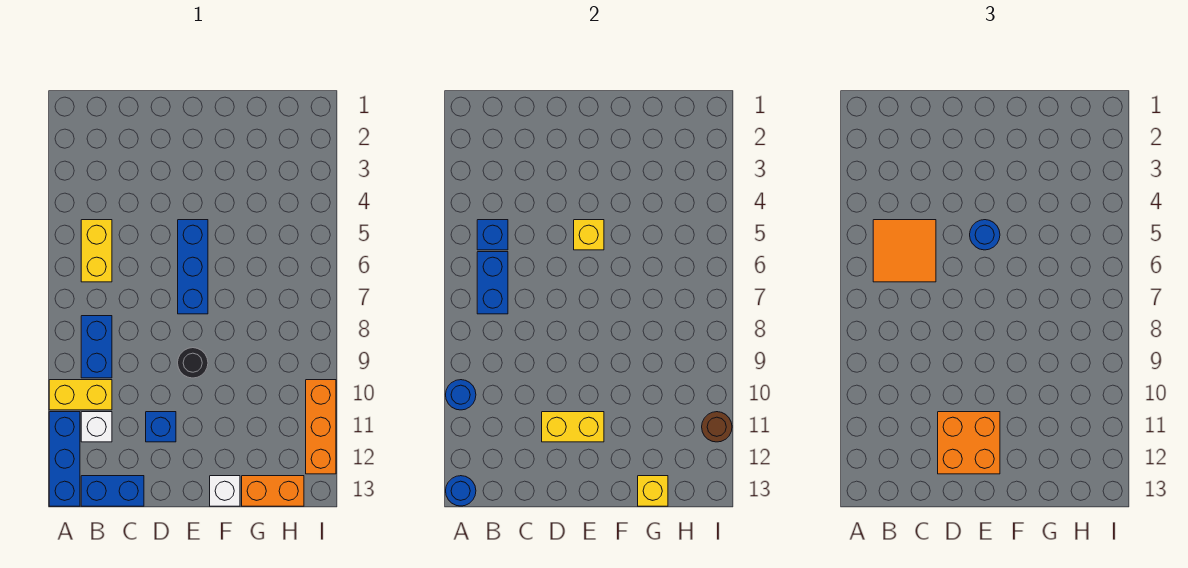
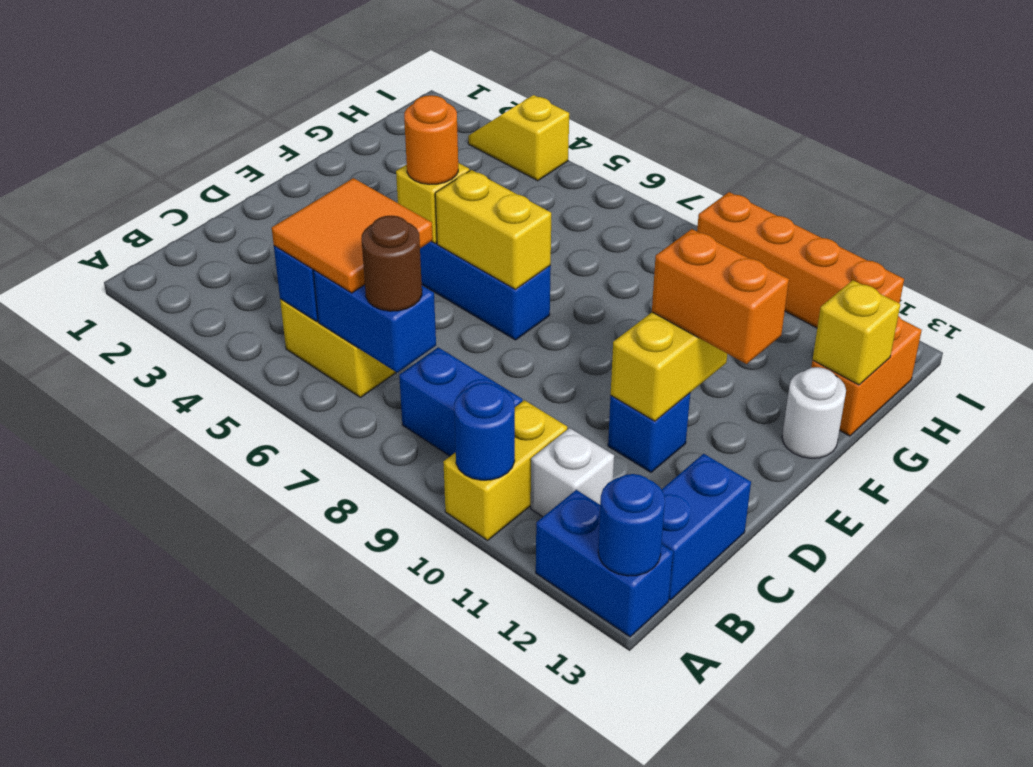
blue brick A11:A13 level 1 -> blue brick A12:A13 level 1
orange brick D11:E12 level 3 -> orange brick E11:E12 level 3
blue round brick E5 level 3 -> orange round brick E5 level 3
none -> yellow brick E6:E7 level 2
black round brick E9 level 1 -> none
white brick F13 level 1 -> white round brick F13 level 1
none -> yellow slope I3:I4 level 1 top 4
orange brick I10:I12 level 1 -> orange brick I9:I12 level 1
brown round brick I11 level 2 -> brown round brick B7 level 3

